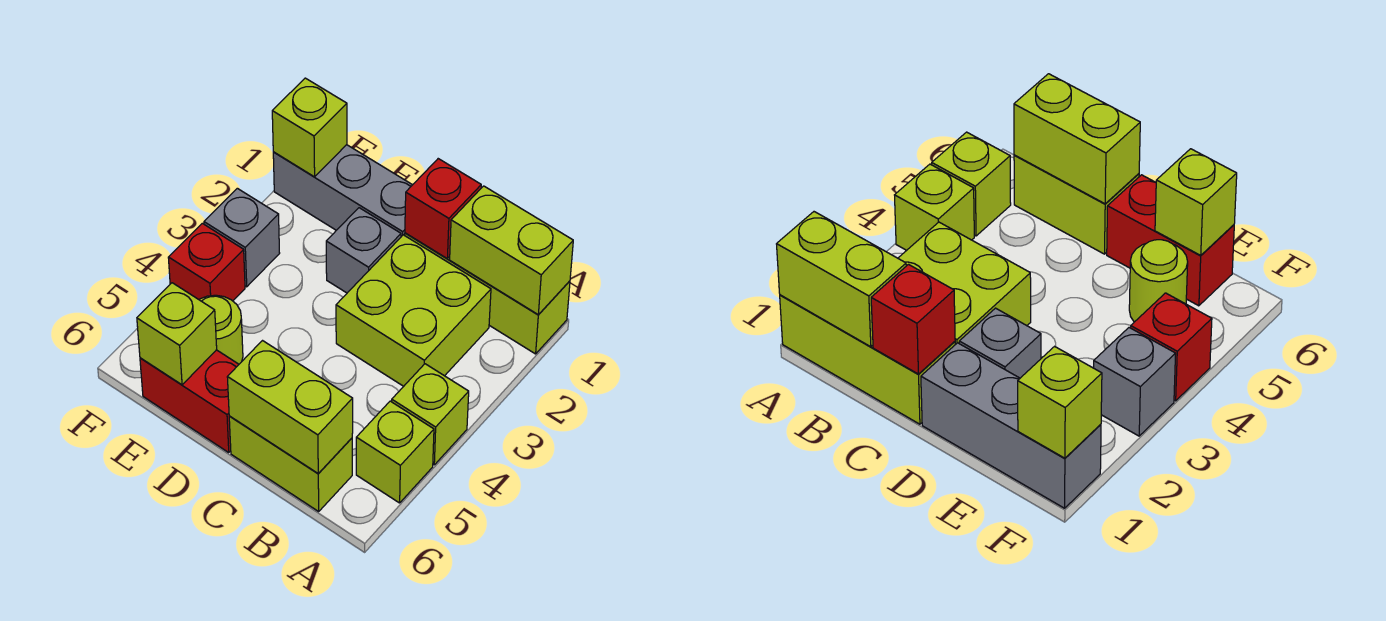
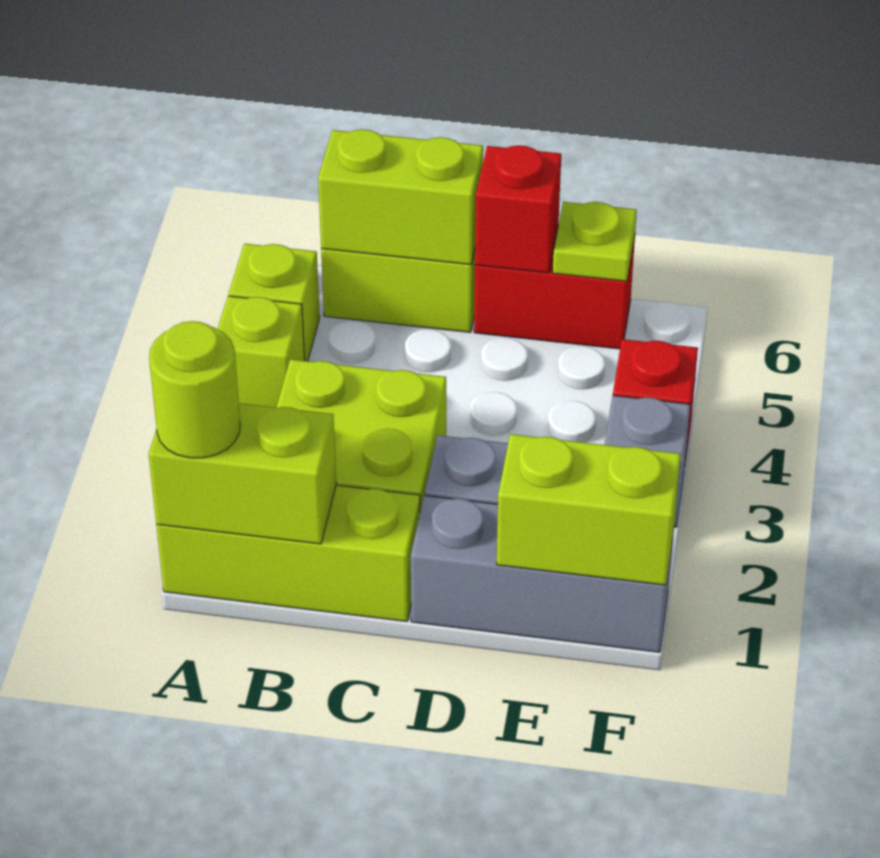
red brick C1 level 2 -> red brick D6 level 2
lime round brick E5 level 1 -> lime round brick A1 level 3
lime brick E6 level 2 -> lime plate E6 level 2
lime brick F1 level 2 -> lime brick E1:F1 level 2

